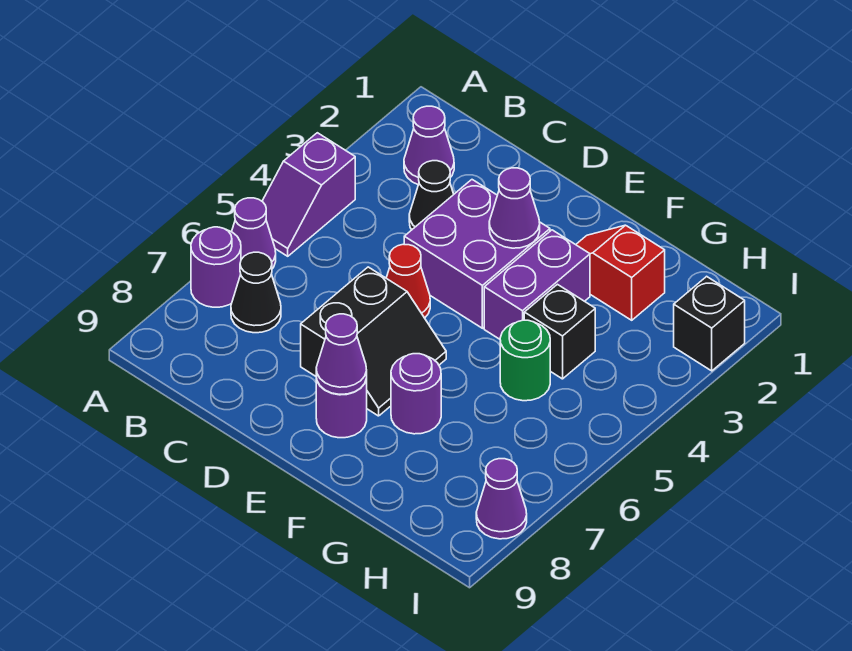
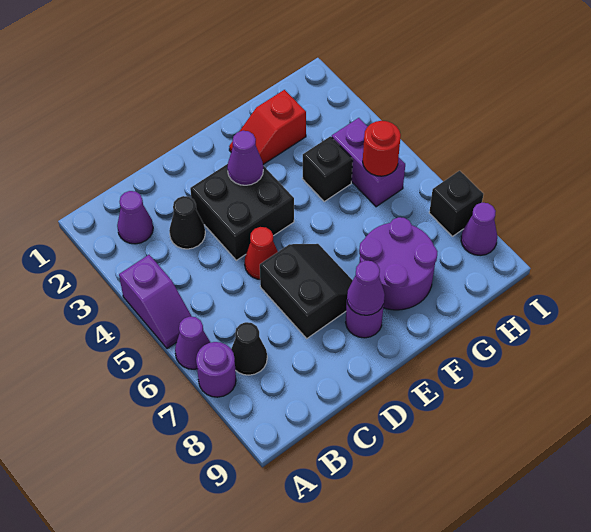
purple brick D3:E4 level 1 -> black brick D3:E4 level 1
purple brick F3:F4 level 1 -> purple brick H4:H5 level 1
purple round brick F7 level 1 -> purple round brick F7:G8 level 1
green round brick G5 level 1 -> none
none -> red round brick H5 level 2
black brick I2 level 1 -> black brick I7 level 1

